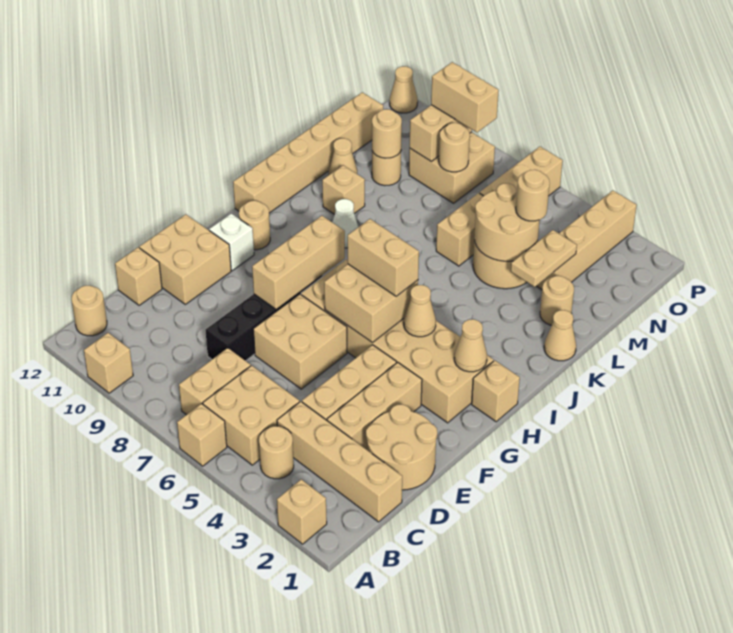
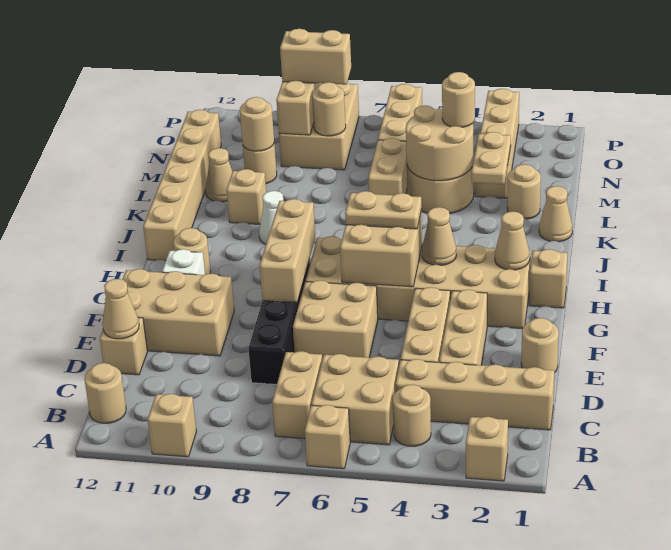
tan round brick D1:E2 level 1 -> tan round brick E1 level 1
tan brick E11:F12 level 1 -> tan brick E10:F12 level 1
tan brick H5:H6 level 3 -> tan plate H5:H6 level 3
tan brick N8:O9 level 1 -> tan brick N8:P9 level 1
tan cone P12 level 1 -> tan cone D12 level 2

